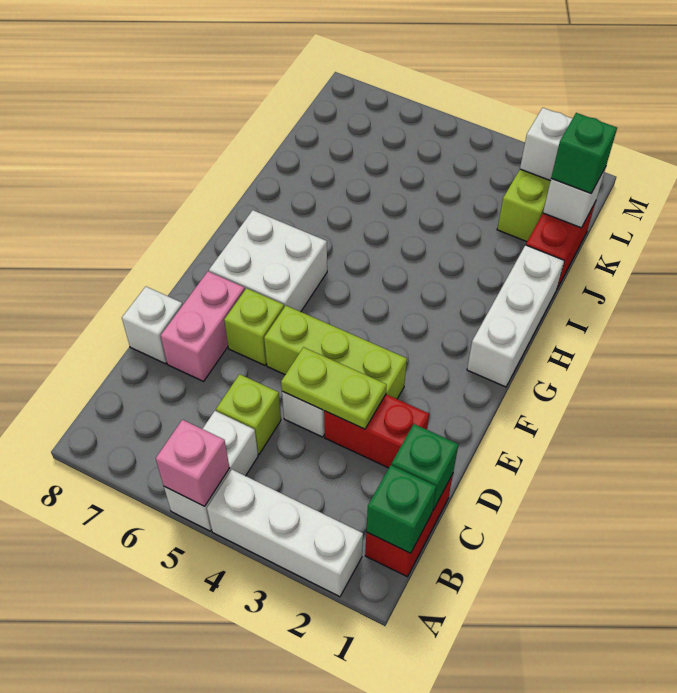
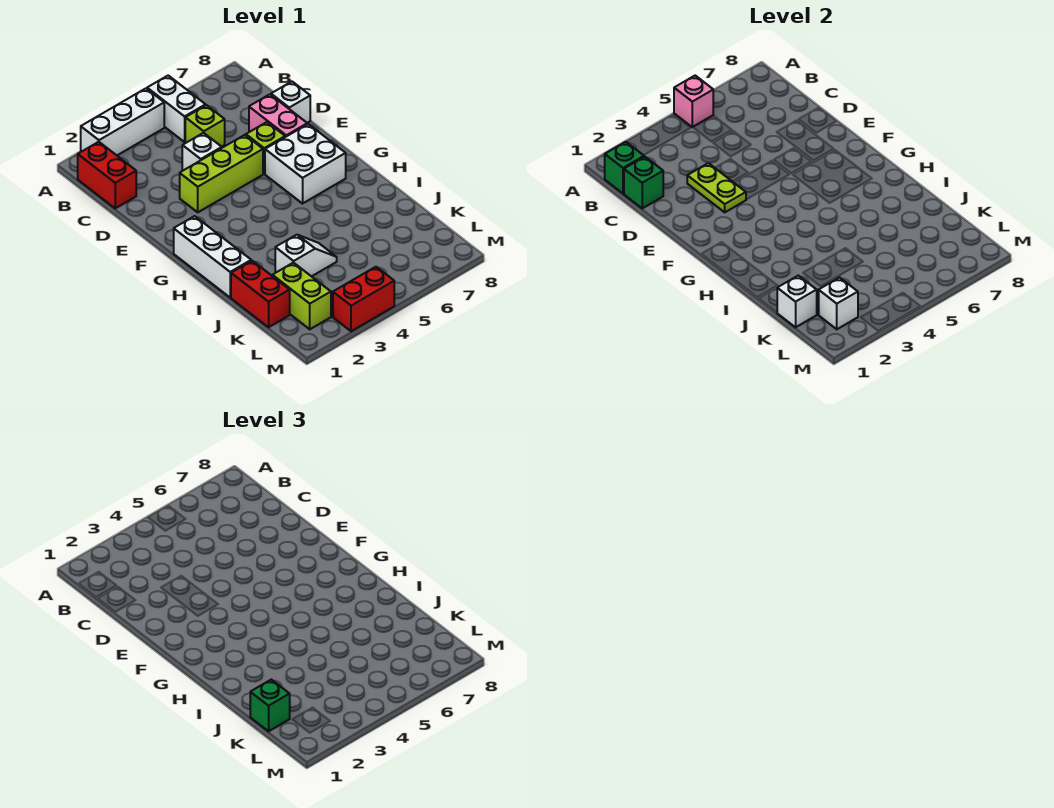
red brick D2:D3 level 1 -> red brick M3:M4 level 1
lime plate D3:D4 level 2 -> lime plate D3:E3 level 2
none -> white slope J3:J4 level 1 top 3

